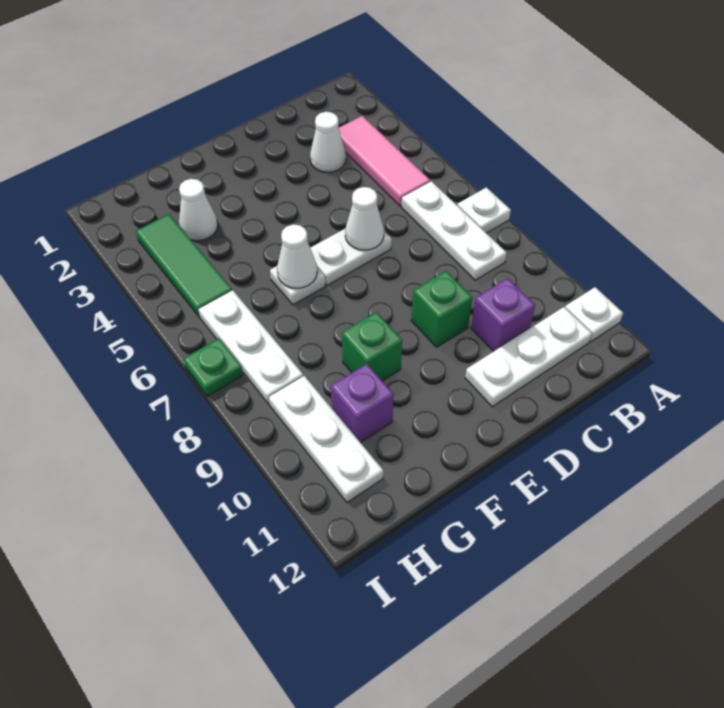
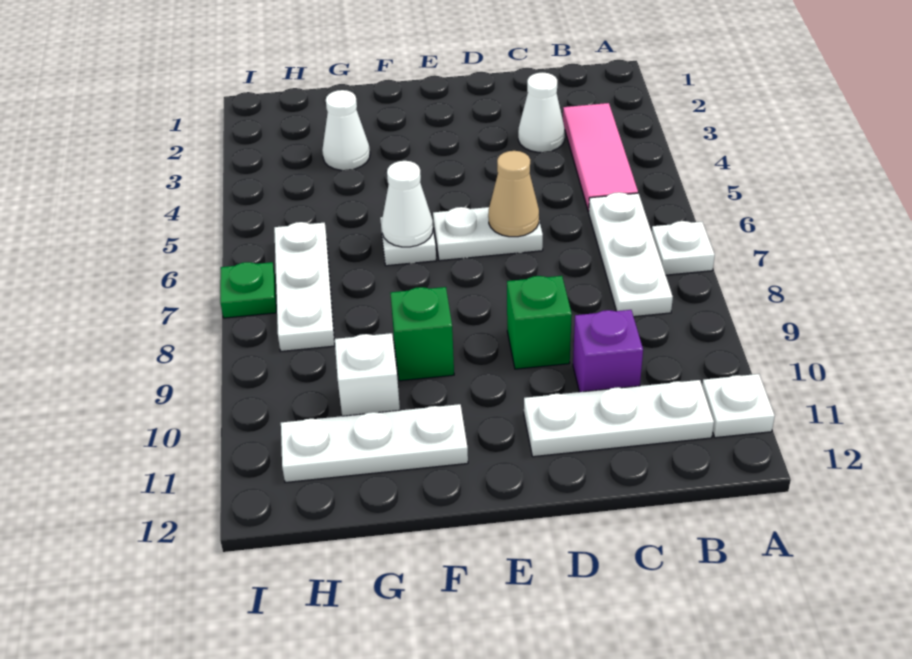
white cone D6 level 2 -> tan cone D6 level 2
purple brick G10 level 1 -> white brick G10 level 1
green tile H3:H5 level 1 -> none
white plate H9:H11 level 1 -> white plate F11:H11 level 1

